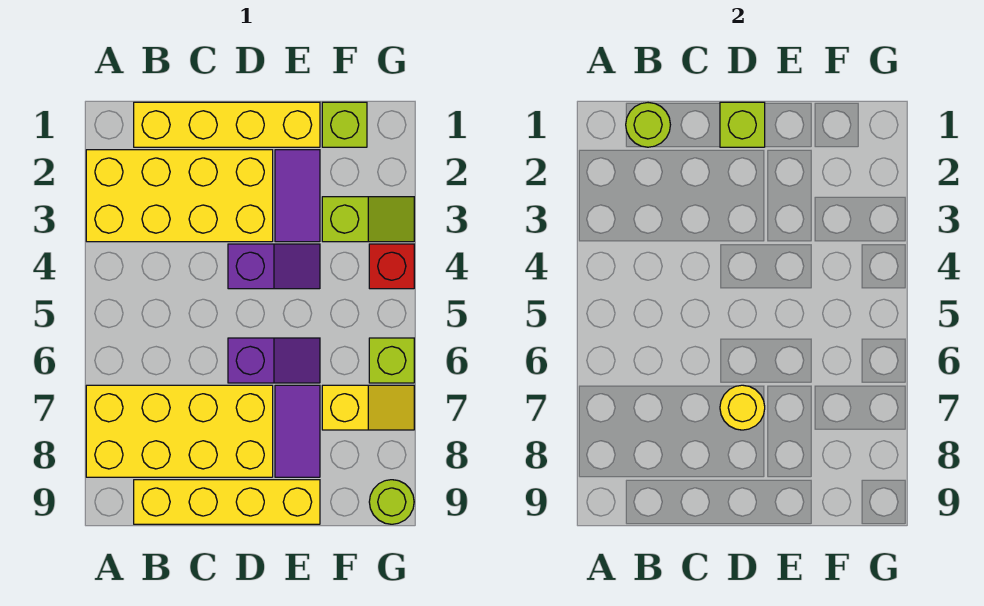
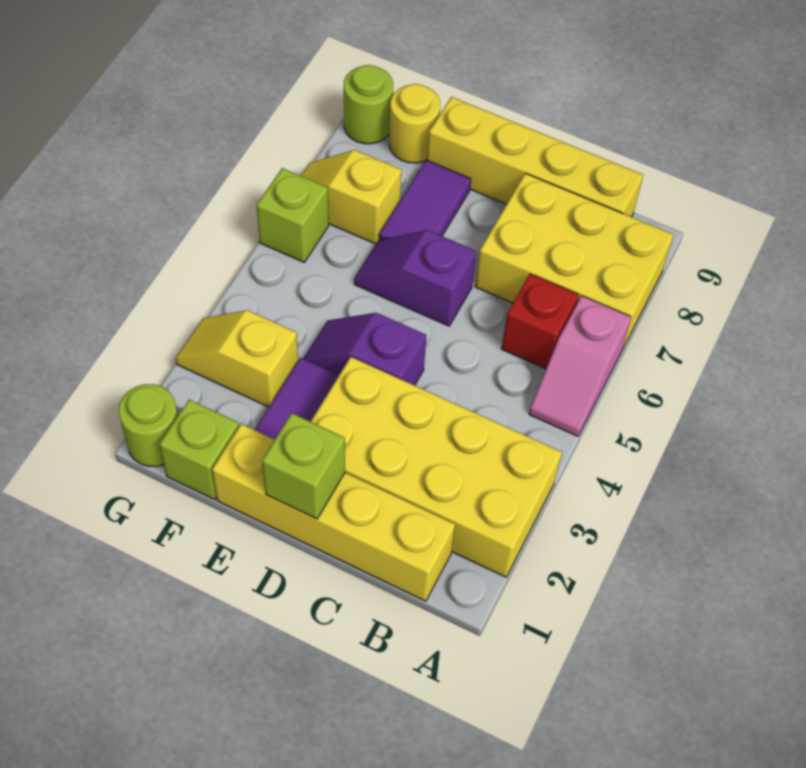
none -> pink slope A5:A6 level 1 top 6
yellow brick A7:D8 level 1 -> yellow brick A7:C8 level 1
lime round brick B1 level 2 -> lime round brick G1 level 1
yellow round brick D7 level 2 -> yellow round brick F9 level 1
lime slope F3:G3 level 1 top F -> yellow slope F3:G3 level 1 top F
red brick G4 level 1 -> red brick B6 level 1

